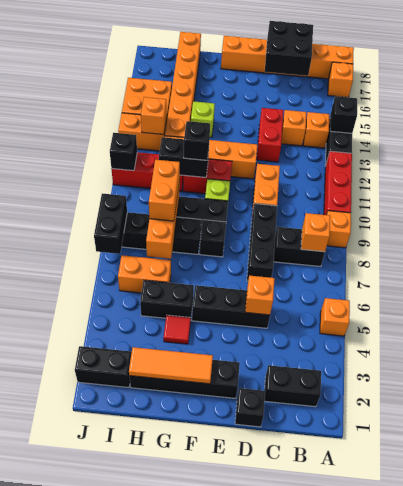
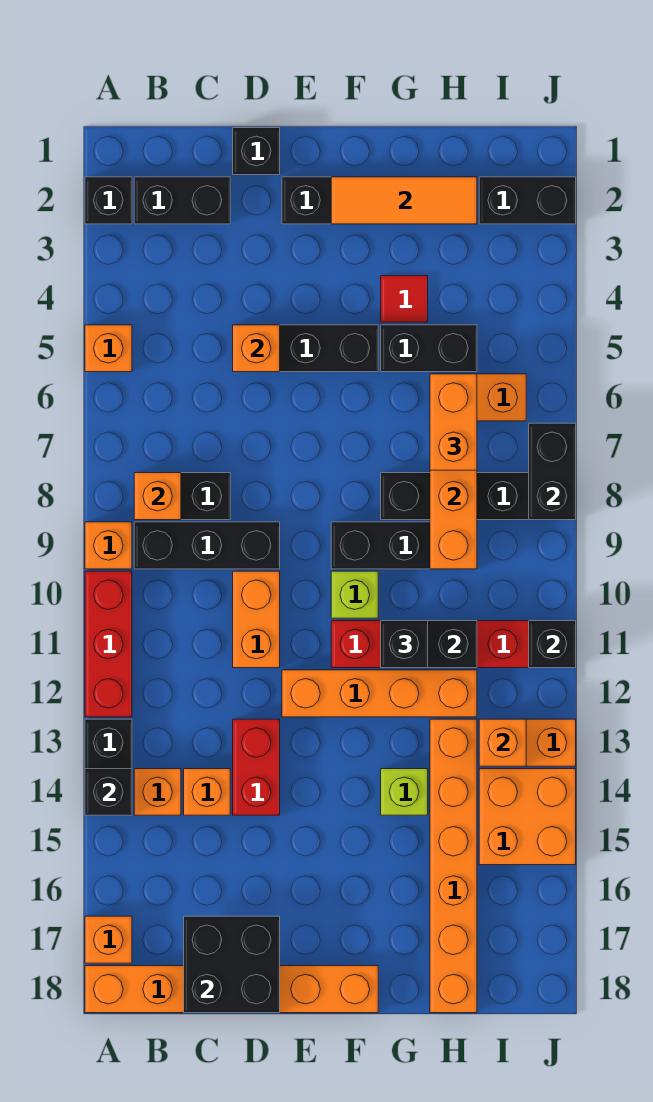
black brick D7:D9 level 1 -> black brick B9:D9 level 1
black brick F8 level 1 -> black brick A2 level 1
orange brick H8:H9 level 3 -> orange brick H6:H7 level 3

